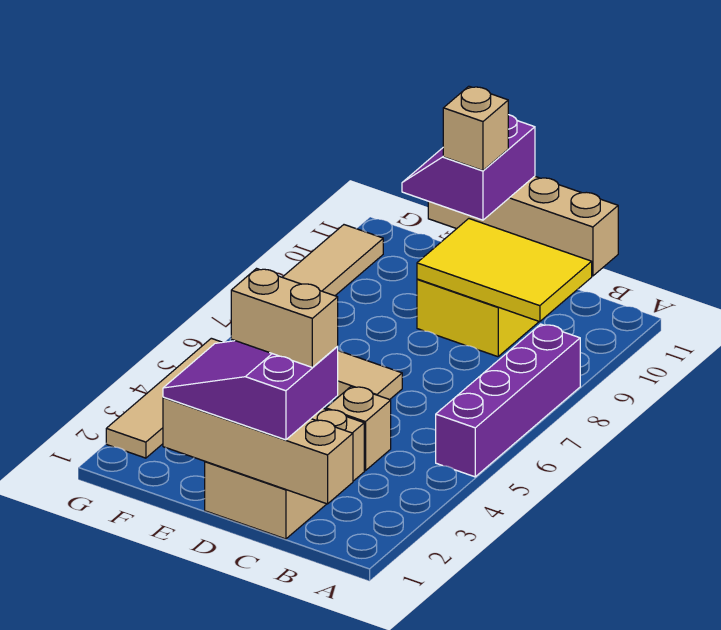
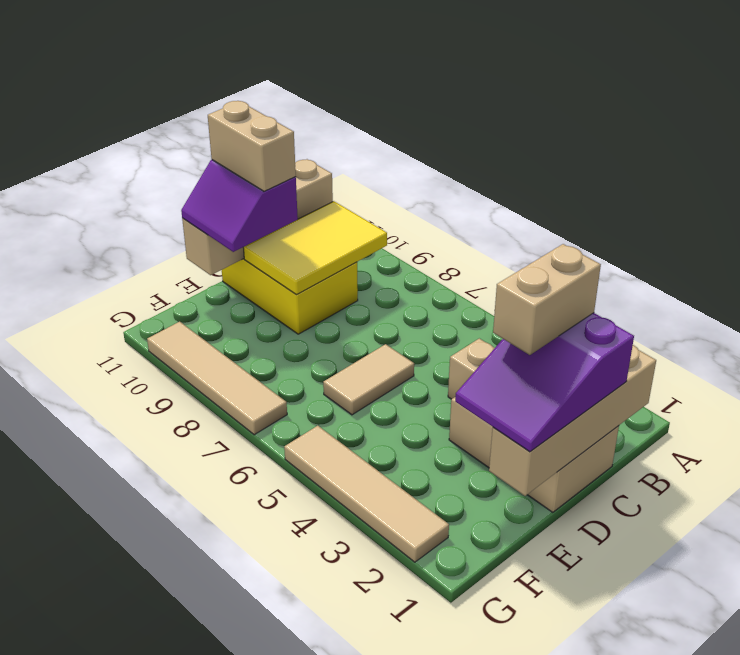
purple brick A5:A8 level 1 -> none
tan brick D10 level 4 -> tan brick D10:D11 level 4

